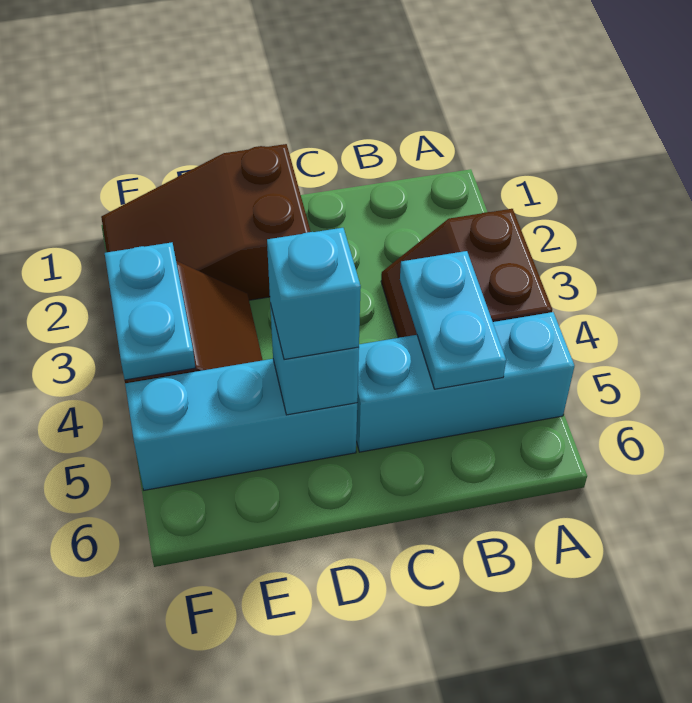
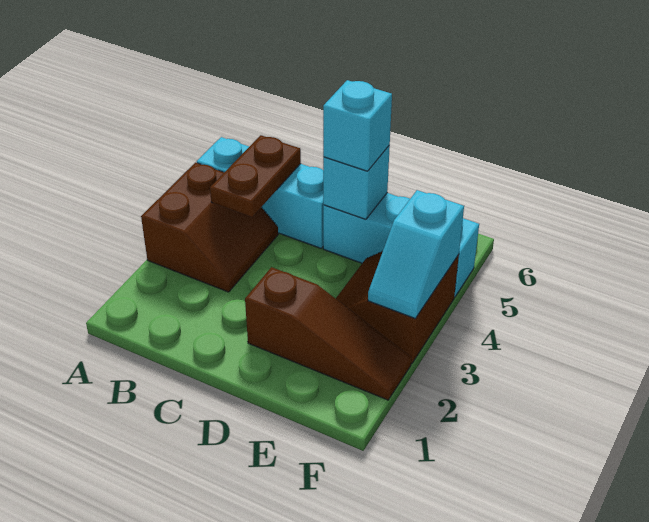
cyan plate B4:B5 level 2 -> brown plate B4:B5 level 2
brown slope D1:F2 level 1 top D -> brown slope D2:F2 level 1 top D
cyan plate F3:F4 level 2 -> cyan slope F3:F4 level 2 top 4

